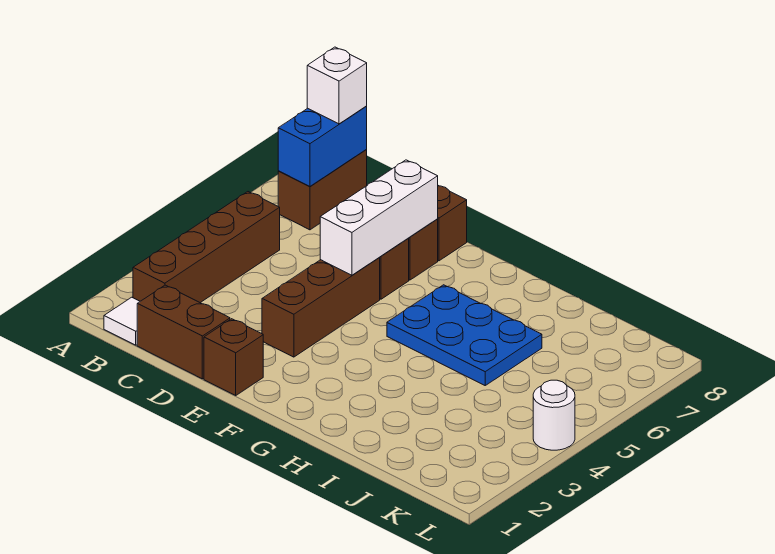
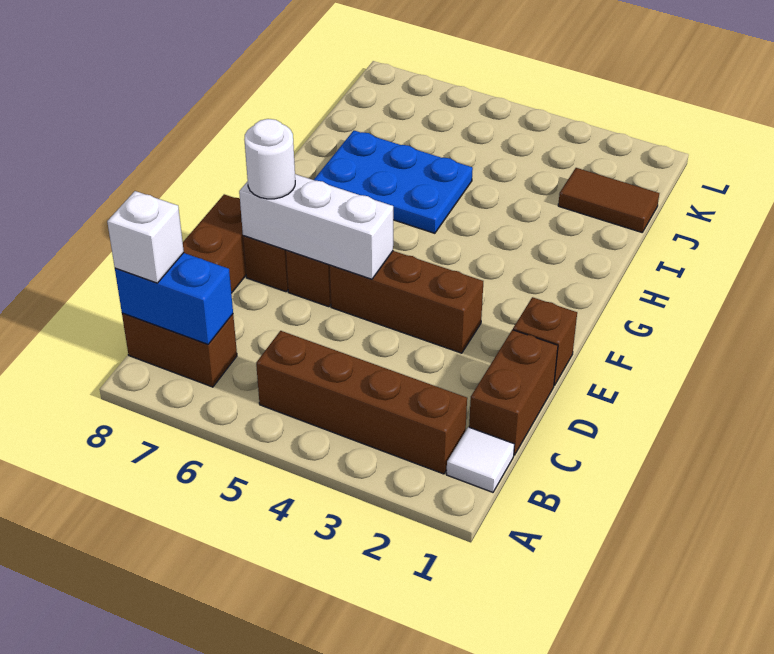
blue plate G5:I6 level 1 -> blue plate H5:I7 level 1
none -> brown tile J1:J2 level 1
white round brick L4 level 1 -> white round brick E7 level 3

